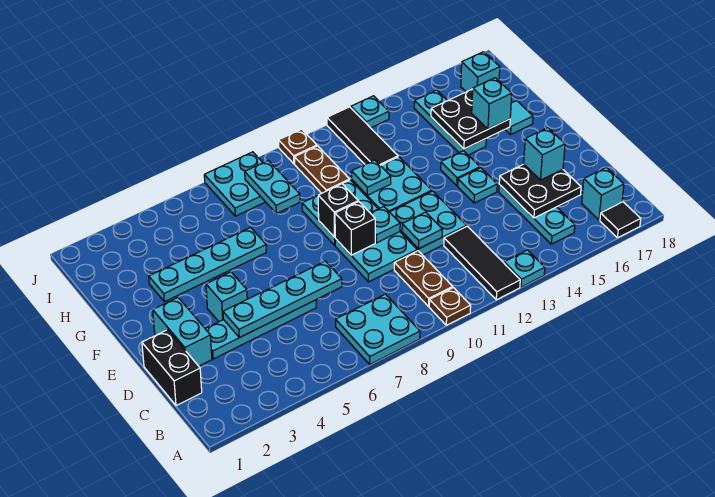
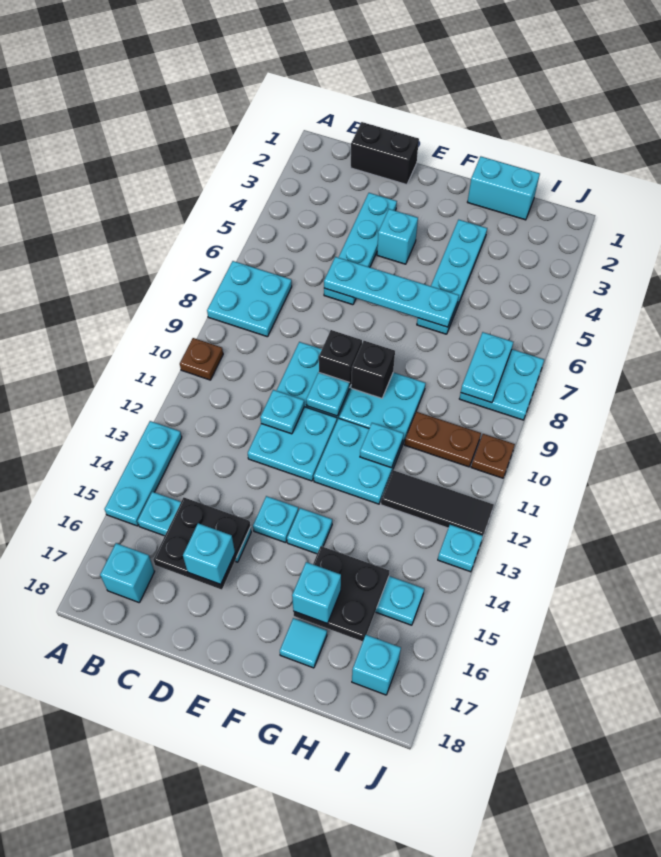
black tile A12:C12 level 1 -> none
cyan plate A13 level 1 -> cyan plate A13:A15 level 1
black tile A17 level 1 -> none
brown plate B10:C10 level 1 -> none
cyan brick D2:E2 level 1 -> cyan brick G1:H1 level 1
cyan plate D4:D7 level 2 -> cyan plate D6:G6 level 2
cyan plate H8:I8 level 2 -> cyan plate I7:I8 level 2

